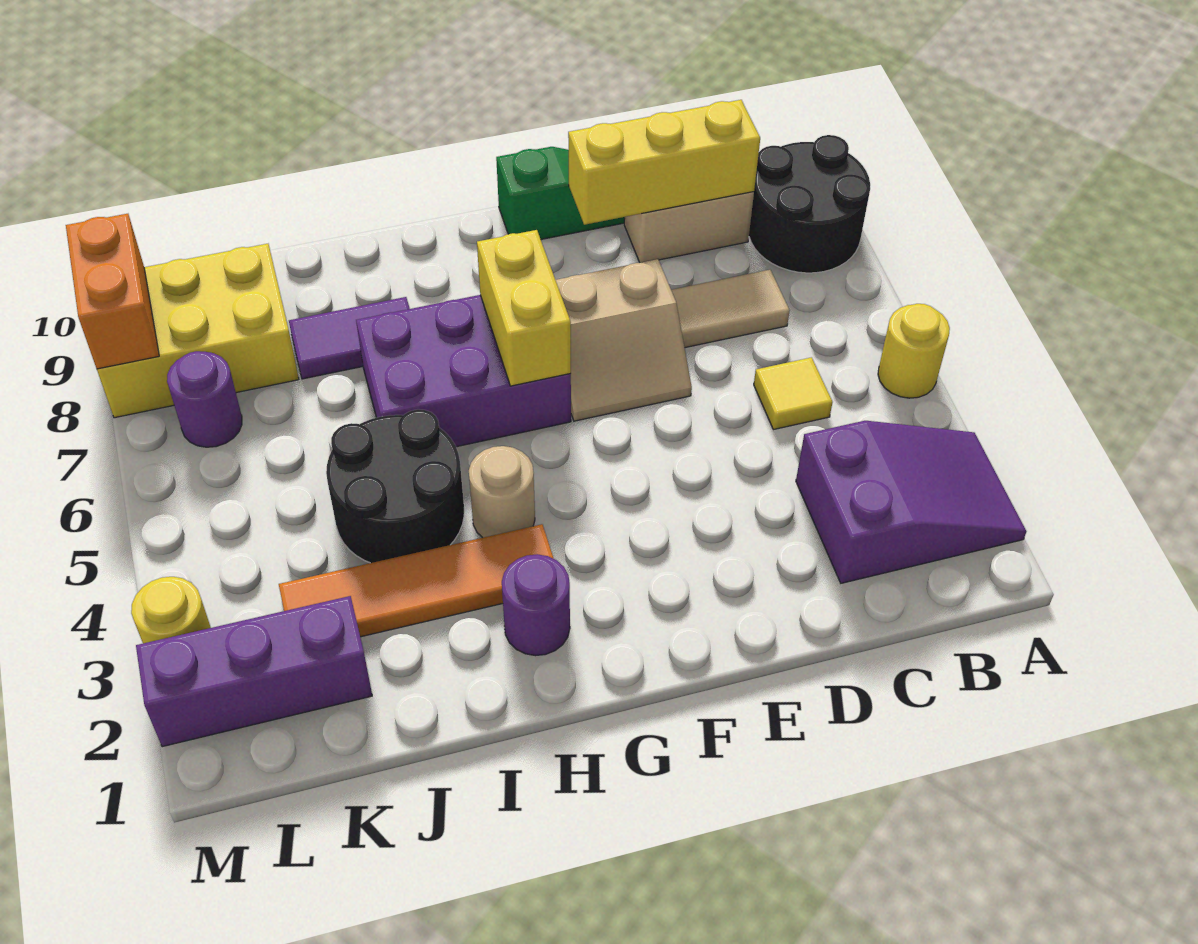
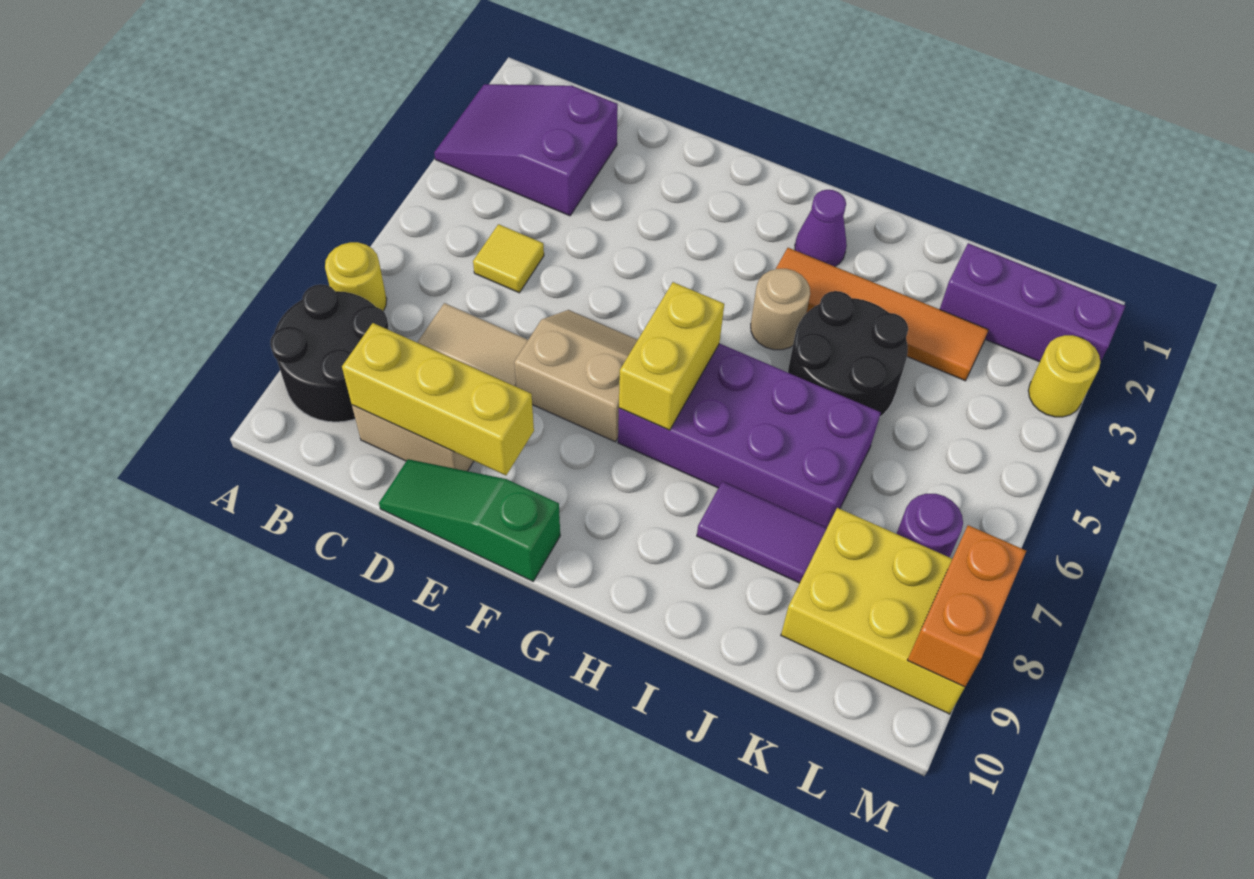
yellow round brick A5 level 1 -> yellow round brick A7 level 1
purple brick G6:I7 level 1 -> purple brick G6:J7 level 1
purple round brick H2 level 1 -> purple cone H2 level 1

